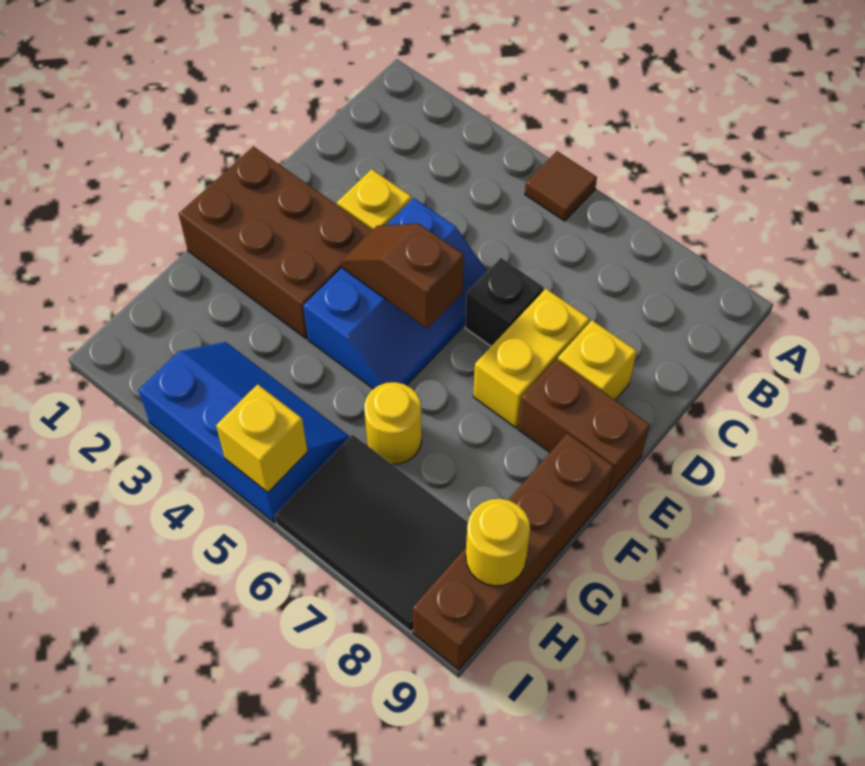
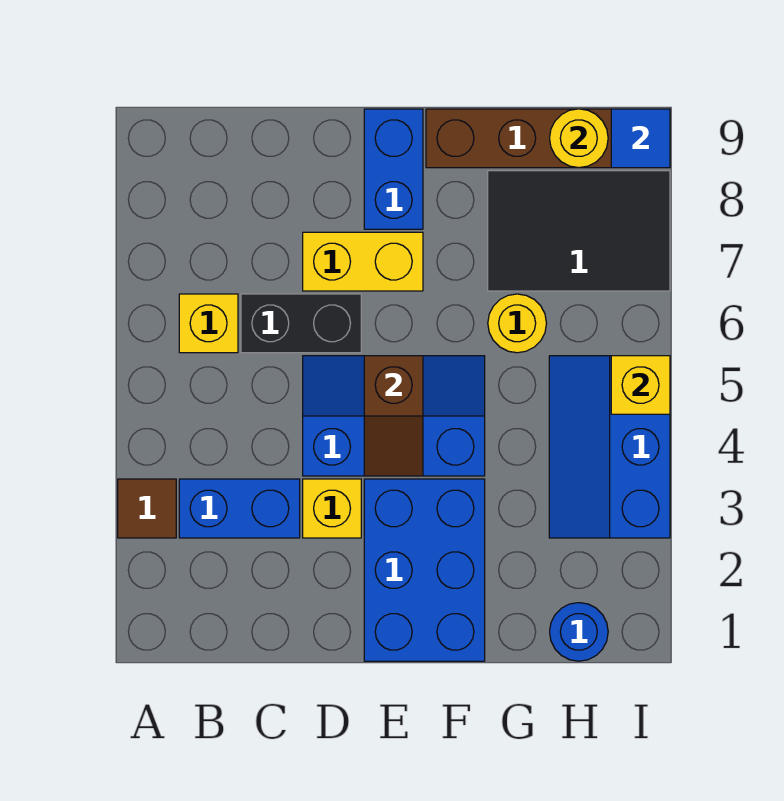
brown tile A5 level 1 -> brown tile A3 level 1
none -> blue brick B3:C3 level 1
black brick D6 level 1 -> black brick C6:D6 level 1
yellow brick D8 level 1 -> yellow brick B6 level 1
brown brick E1:F3 level 1 -> blue brick E1:F3 level 1
brown brick E8:E9 level 1 -> blue brick E8:E9 level 1
none -> blue round brick H1 level 1
black tile H6:I8 level 1 -> black tile G7:I8 level 1
none -> blue tile I9 level 2

